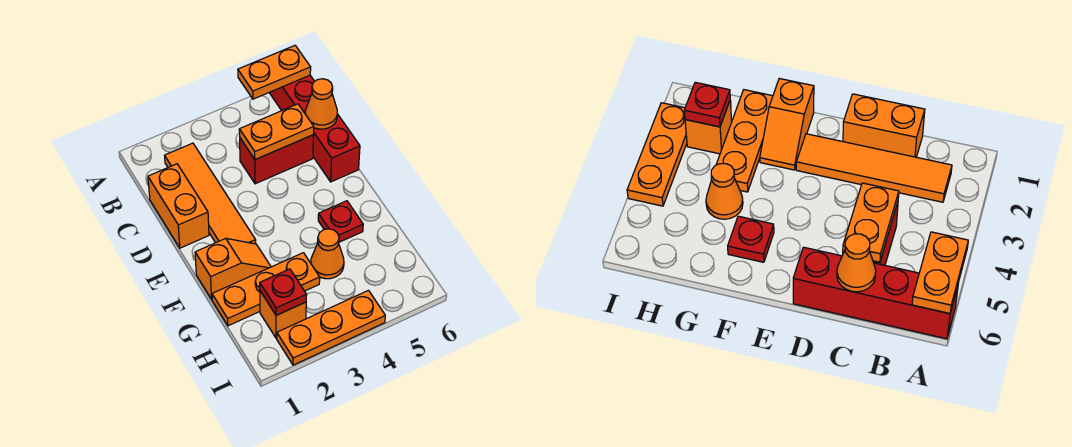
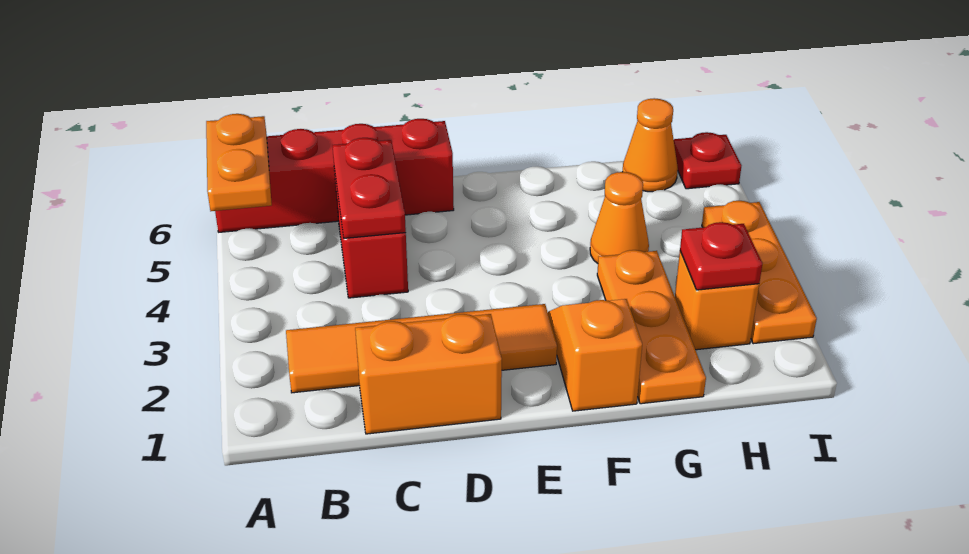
orange plate C4:C5 level 2 -> red plate C4:C5 level 2
orange cone C6 level 2 -> orange cone H6 level 1
red plate F5 level 1 -> red plate I6 level 1

